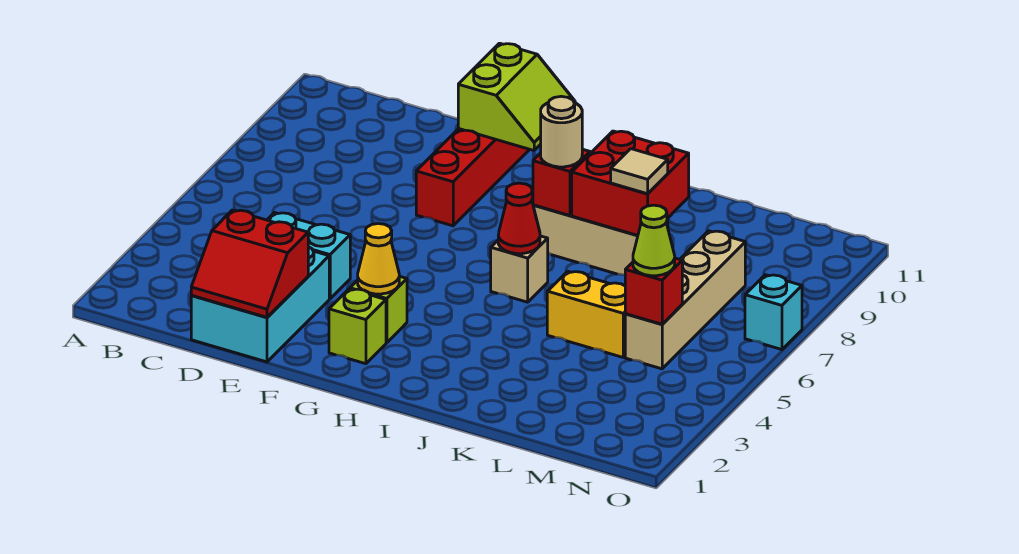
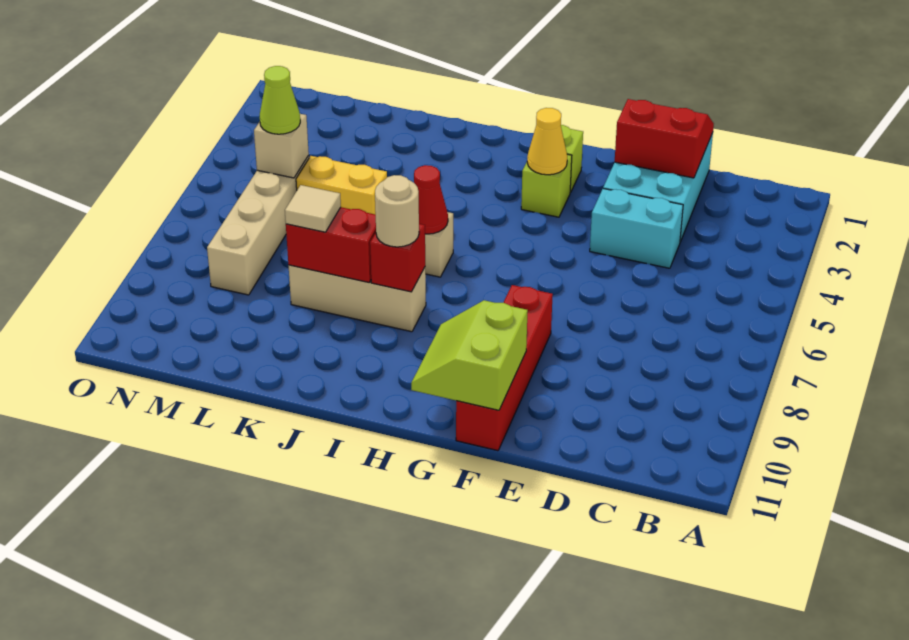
red brick J8:K9 level 2 -> red brick J8:K8 level 2
red brick M5 level 2 -> tan brick M5 level 2
cyan brick O7 level 1 -> none

